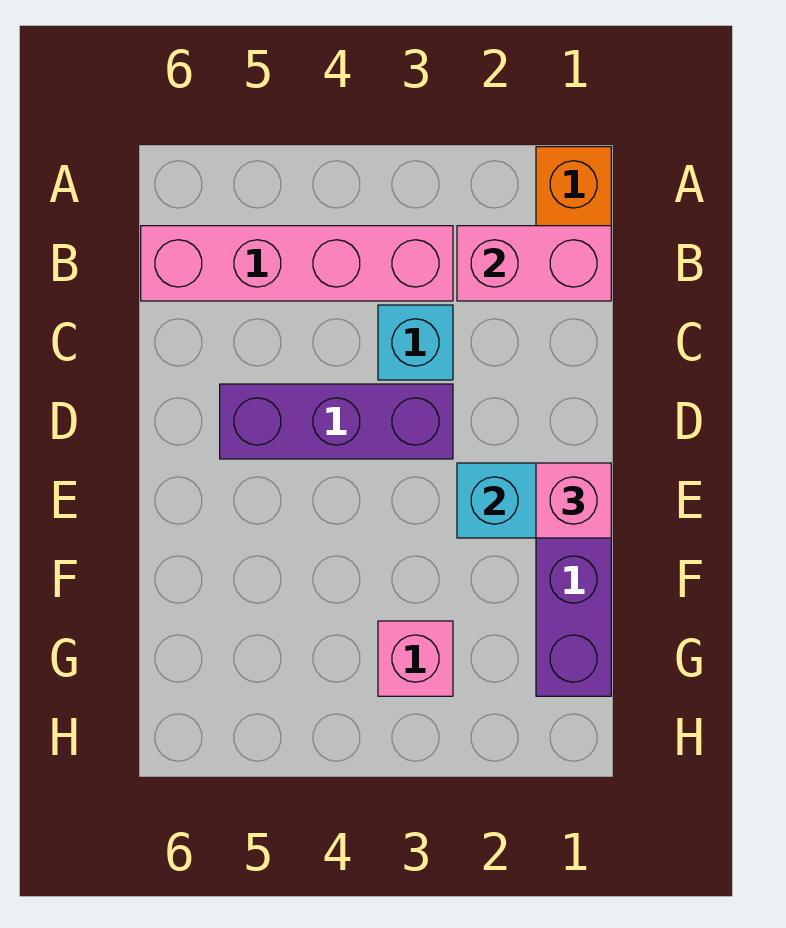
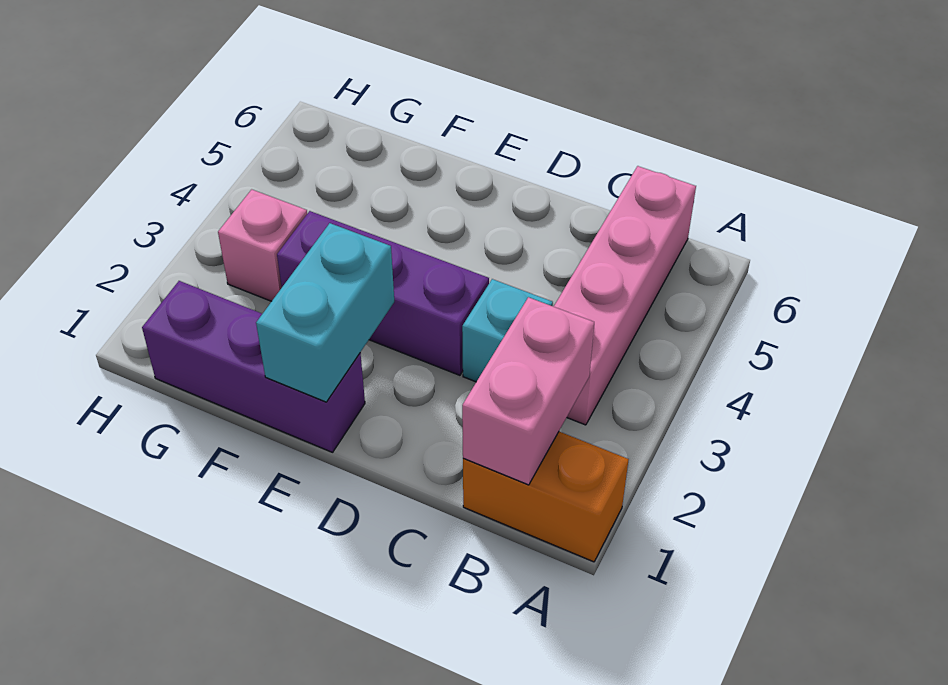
purple brick D3:D5 level 1 -> purple brick D3:F3 level 1
pink brick E1 level 3 -> none

